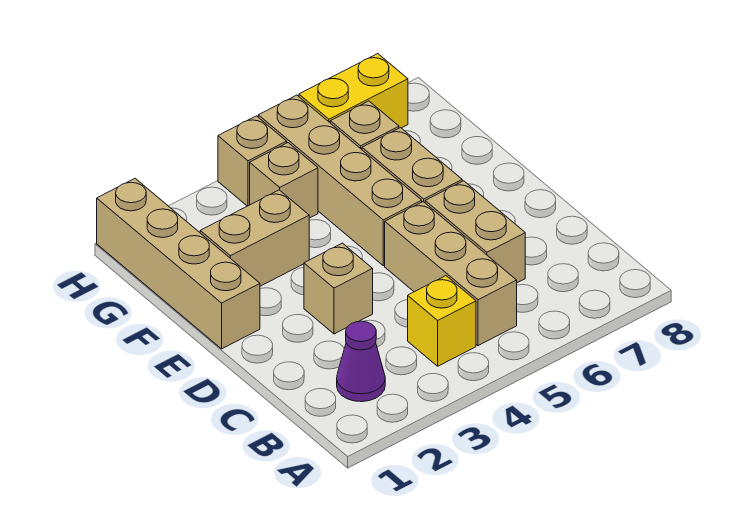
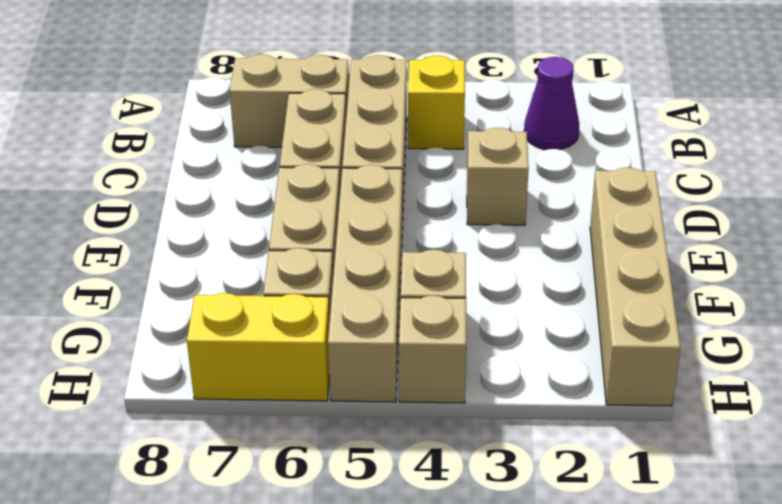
tan brick F2:F3 level 1 -> tan brick B6:B7 level 1

